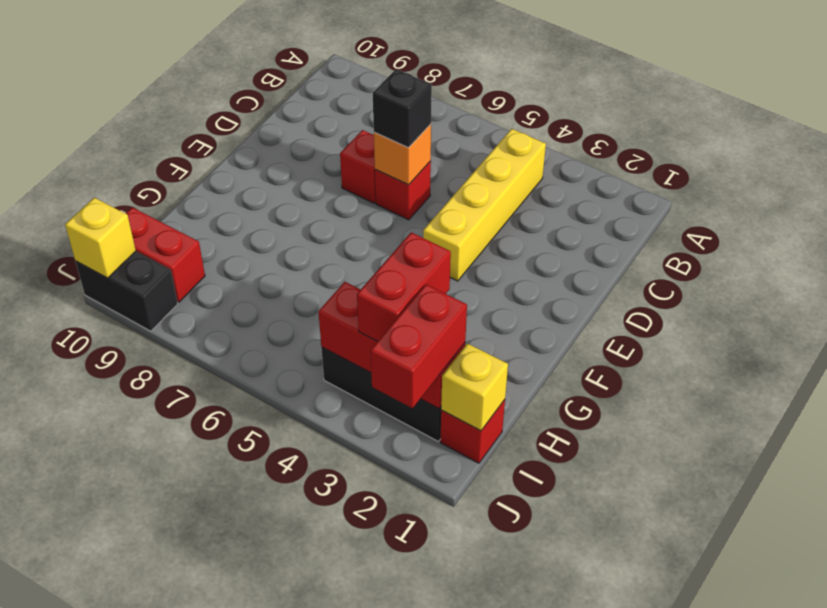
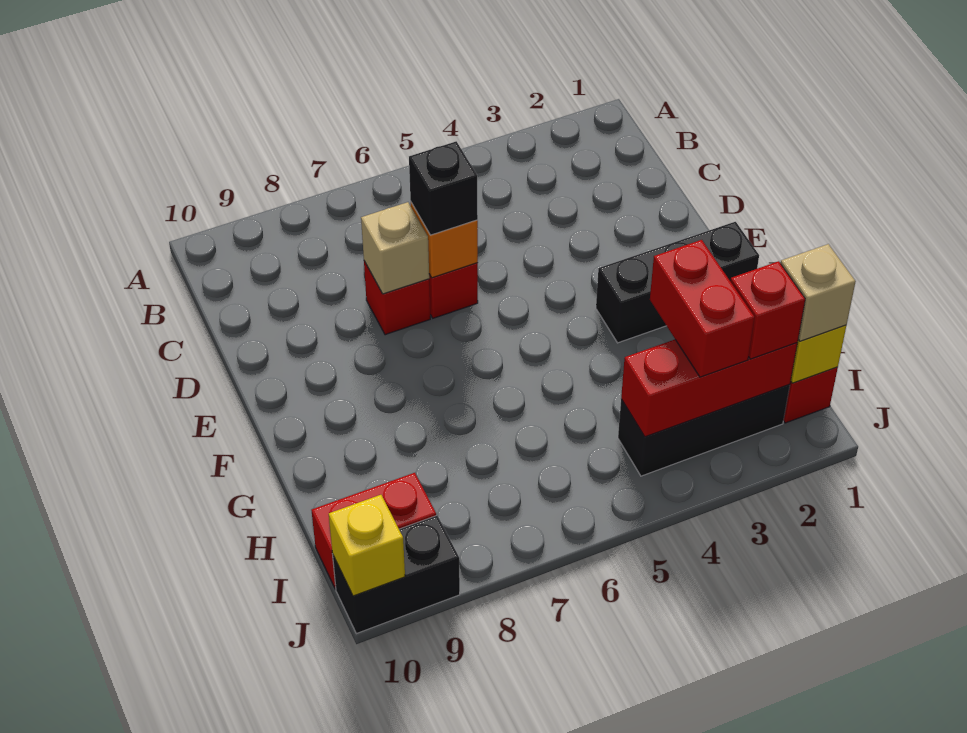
yellow brick B4:E4 level 1 -> none
none -> tan brick D7 level 2
none -> black brick F1:F3 level 1
none -> tan brick I1 level 3
red brick I2:J2 level 3 -> red brick I2 level 3

